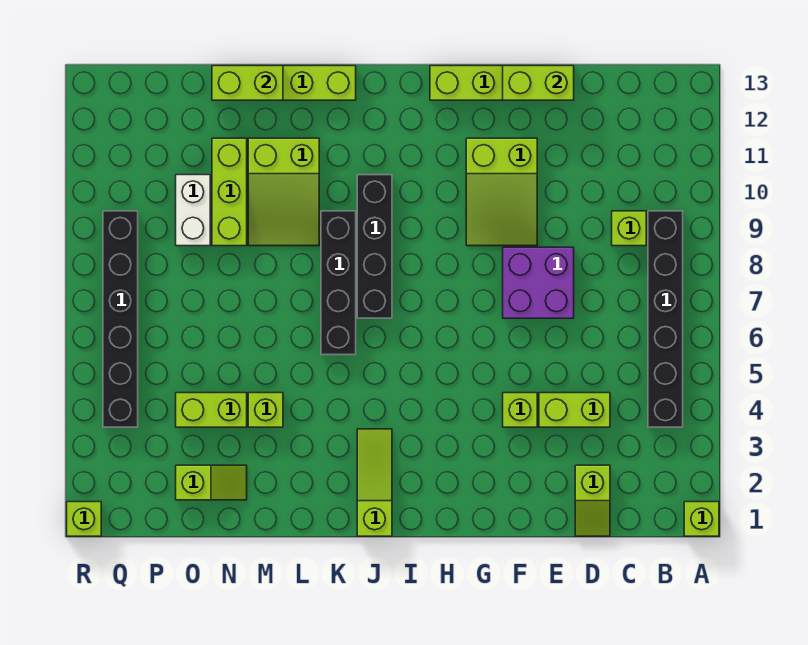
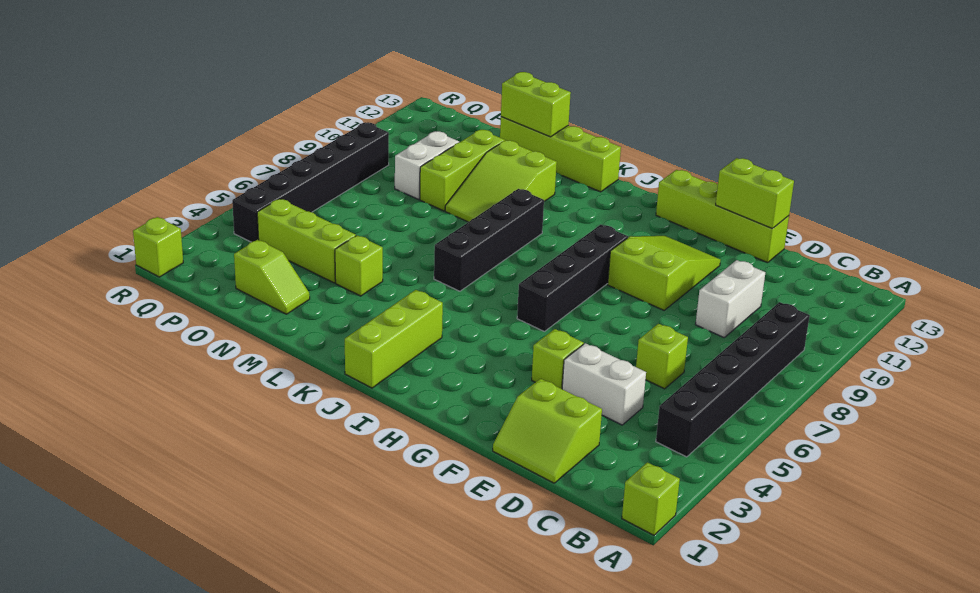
lime brick C9 level 1 -> lime brick D6 level 1
lime slope D1:D2 level 1 top 2 -> lime slope D1:E2 level 1 top 2
lime brick D4:E4 level 1 -> white brick D4:E4 level 1
none -> white brick D9:D10 level 1
purple brick E7:F8 level 1 -> none
lime slope F9:G11 level 1 top 11 -> lime slope F9:G11 level 1 top 9
lime slope J1:J3 level 1 top 1 -> lime brick J1:J3 level 1
black brick J7:J10 level 1 -> black brick H6:H9 level 1
lime brick N4:O4 level 1 -> lime brick N4:P4 level 1

